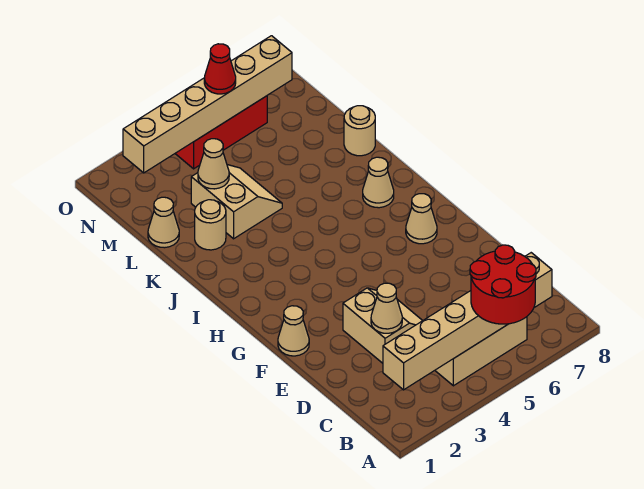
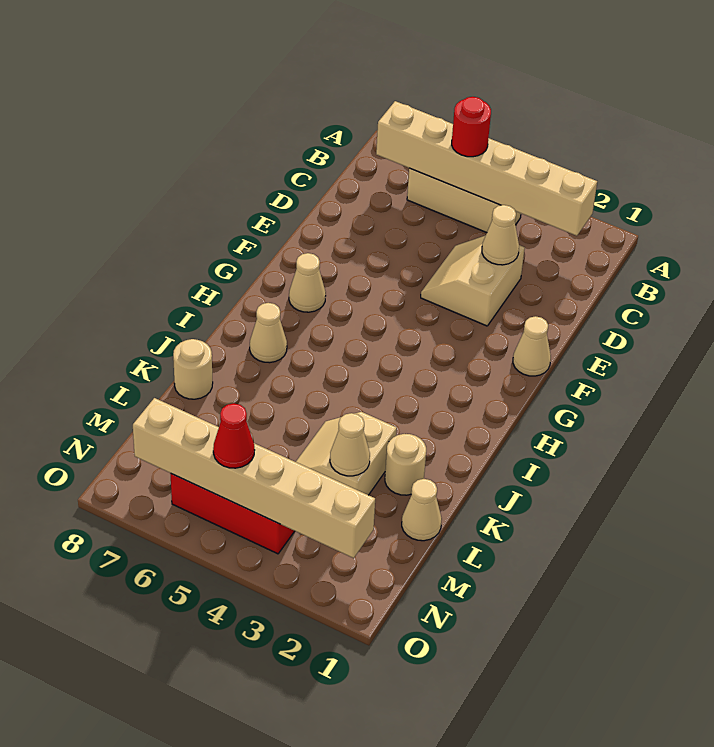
red round brick A5:B6 level 3 -> red round brick B5 level 3

